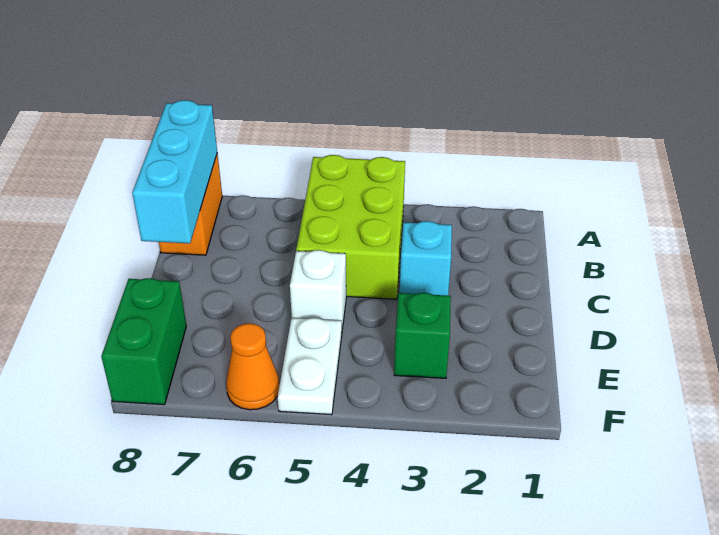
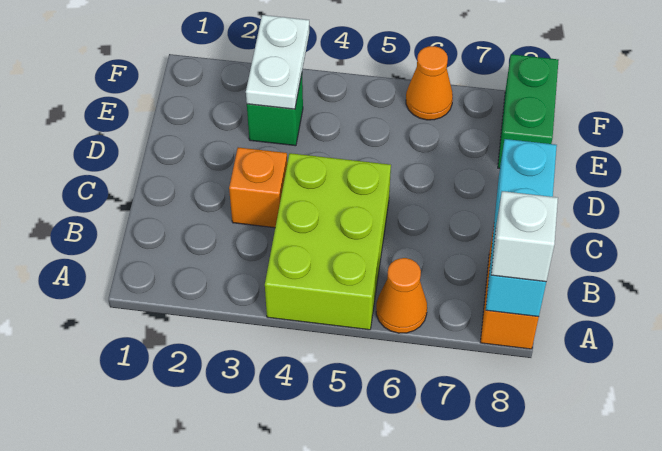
none -> orange cone A6 level 1
cyan brick C3 level 1 -> orange brick C3 level 1
white brick D5 level 1 -> white brick A8 level 3
white plate E5:F5 level 1 -> white plate E3:F3 level 2

